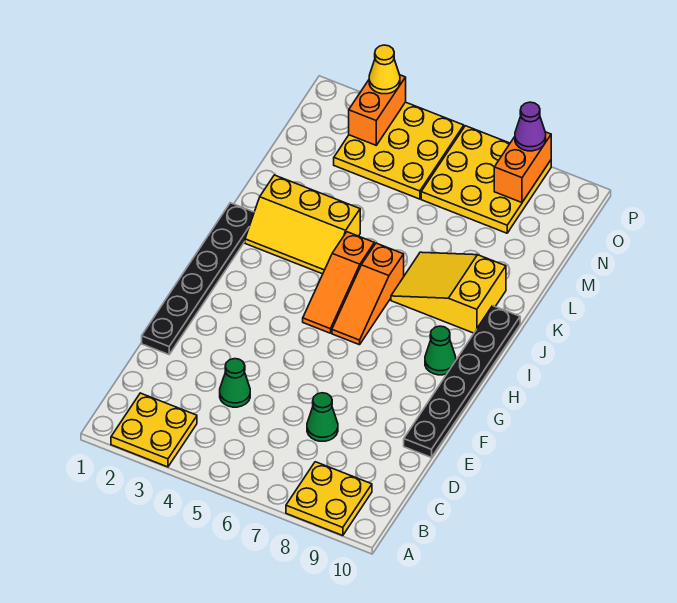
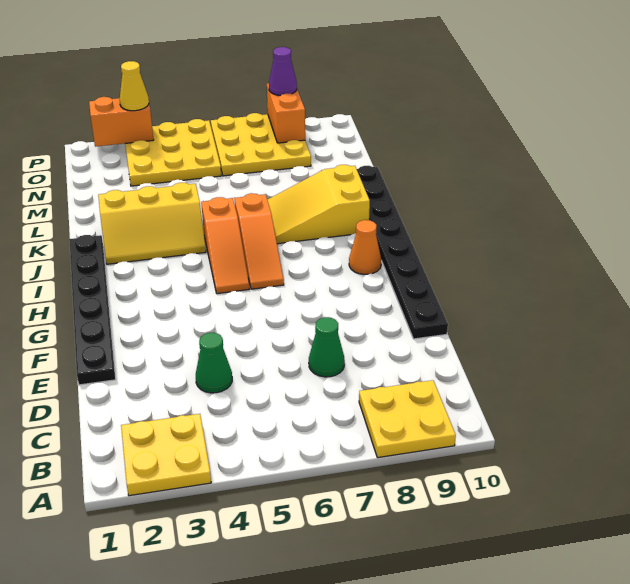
black plate E10:J10 level 1 -> black plate E10:L10 level 1
green cone H9 level 1 -> orange cone H9 level 1
orange brick O3:P3 level 2 -> orange brick P2:P3 level 2

